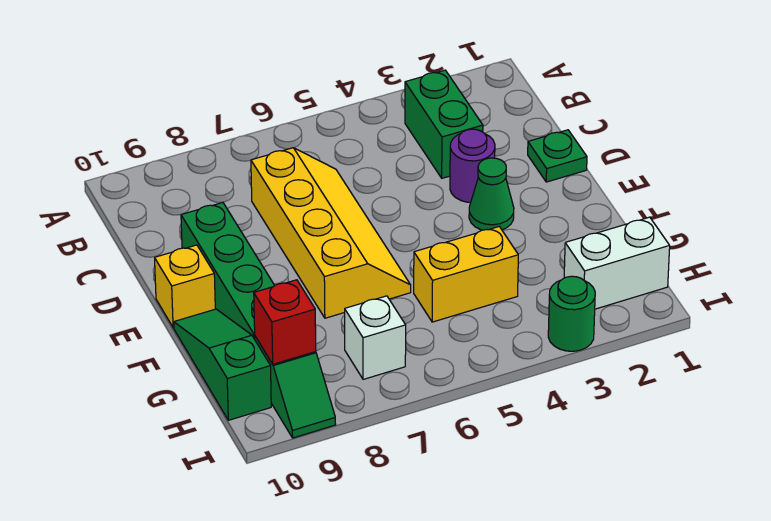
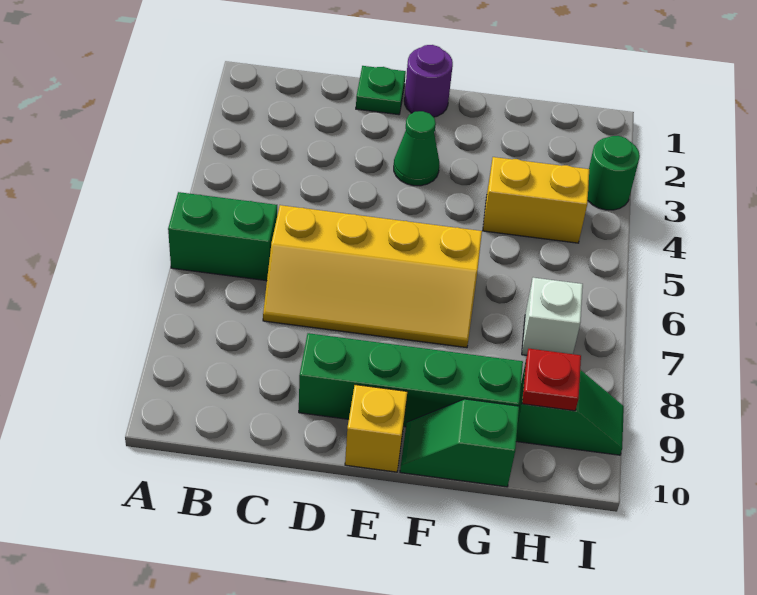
green brick B3:C3 level 1 -> green brick A6:B6 level 1
yellow slope C6:F7 level 1 top 7 -> yellow slope C6:F7 level 1 top 6
purple round brick D3 level 1 -> purple round brick E1 level 1
green slope F10:H10 level 1 top H -> green slope F10:G10 level 1 top G
yellow brick G4:G5 level 1 -> yellow brick G4:H4 level 1
white brick H1:H2 level 1 -> none
red brick H9 level 2 -> red plate H9 level 2

